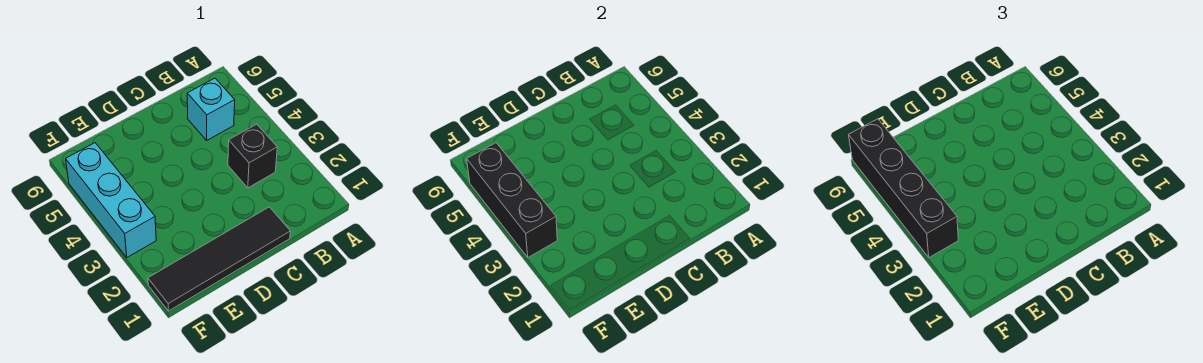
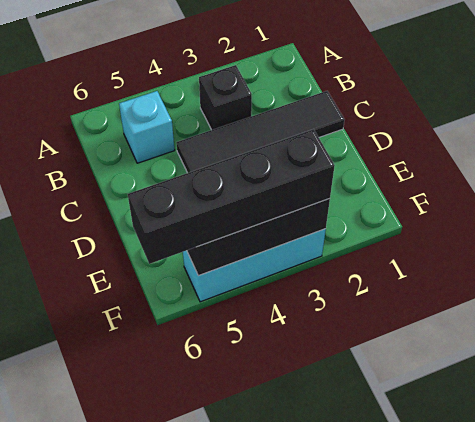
black tile C1:F1 level 1 -> black tile C1:C4 level 1

